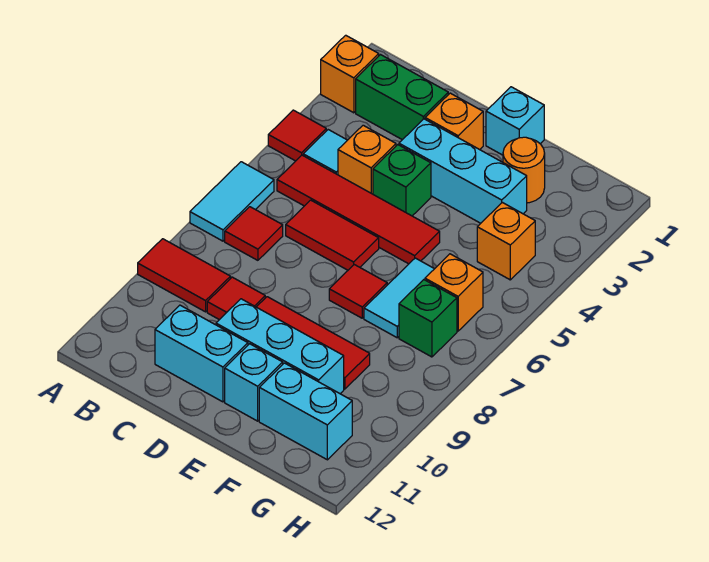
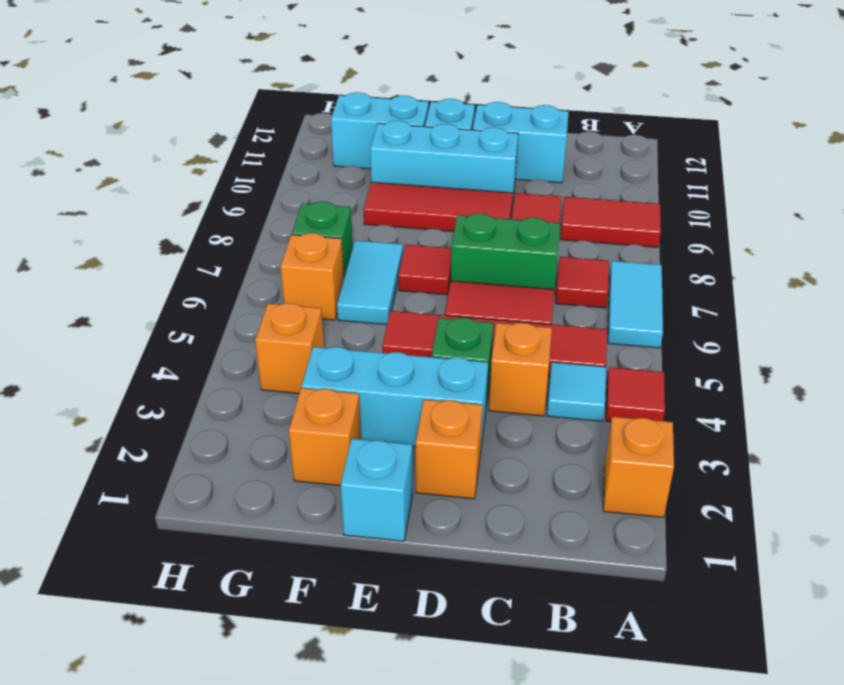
green brick B2:C2 level 1 -> green brick C7:D7 level 1
orange round brick F2 level 1 -> orange brick F2 level 1

